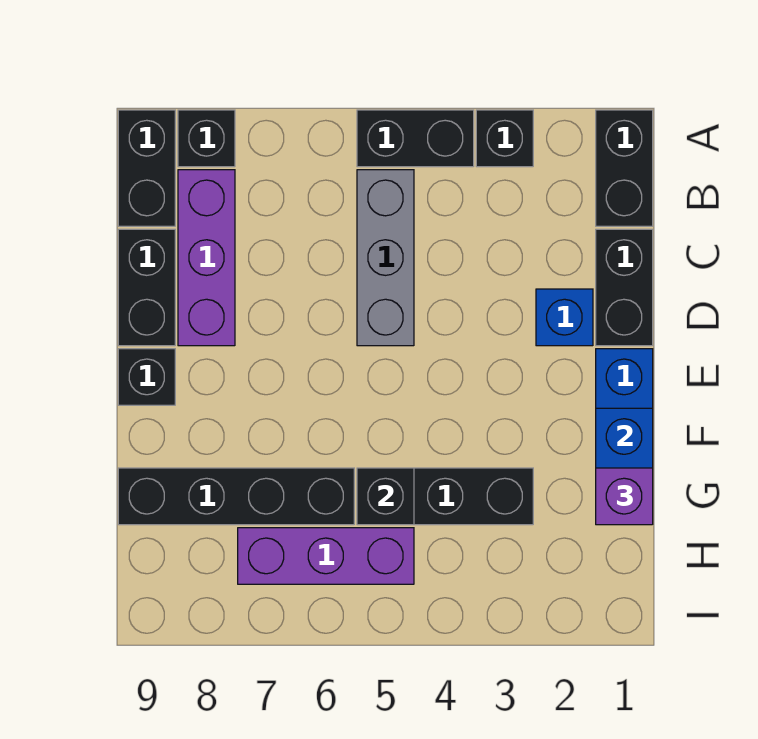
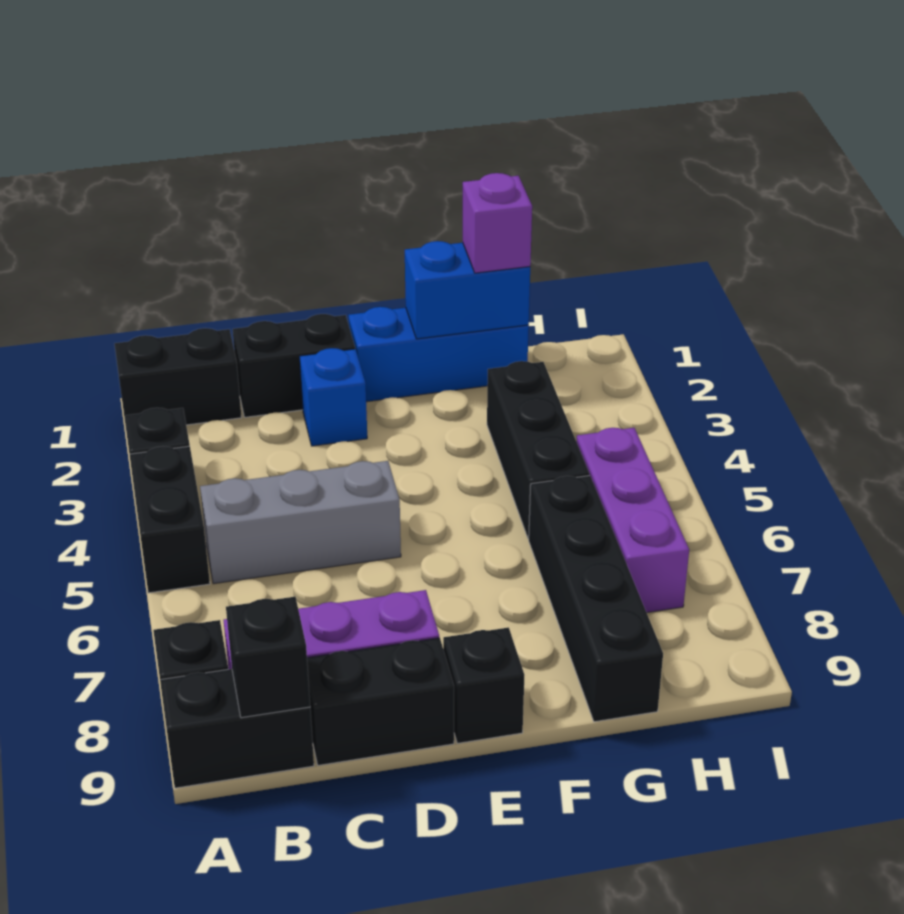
black brick G5 level 2 -> black brick B9 level 2

